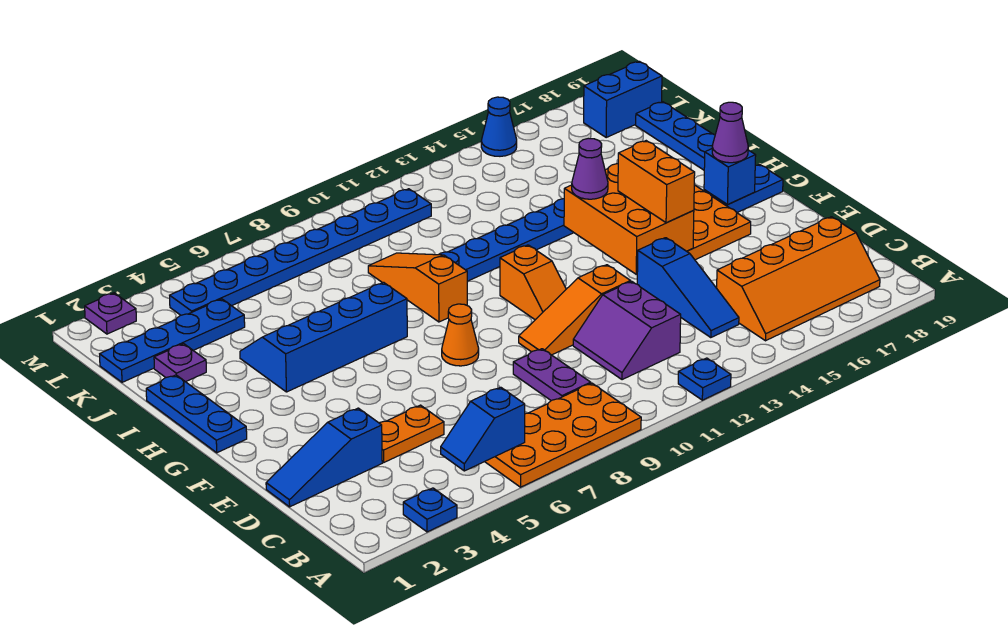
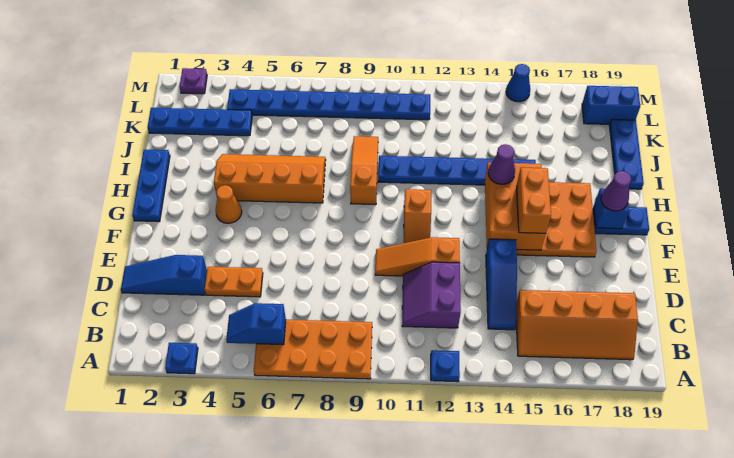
purple plate C9:D9 level 1 -> none
orange cone F8 level 1 -> orange cone G4 level 1
blue slope H4:I7 level 1 top H -> orange slope H4:I7 level 1 top H
purple plate J2 level 1 -> none

